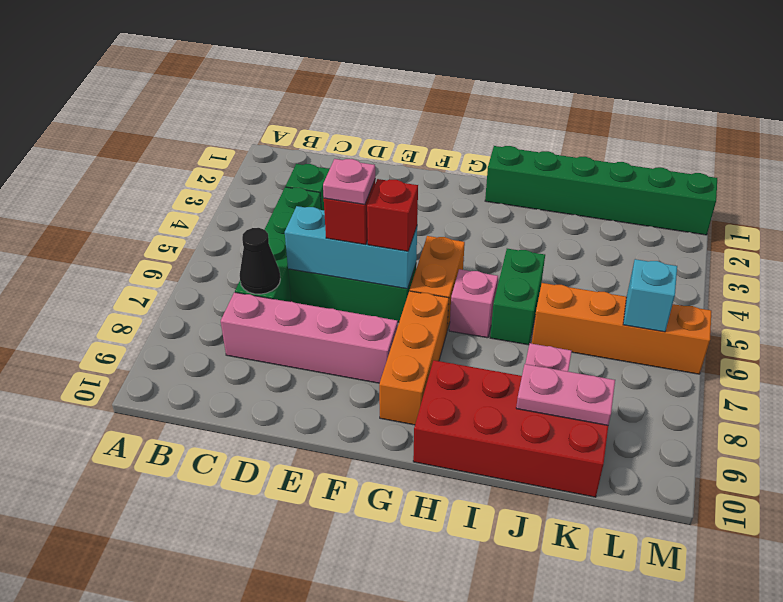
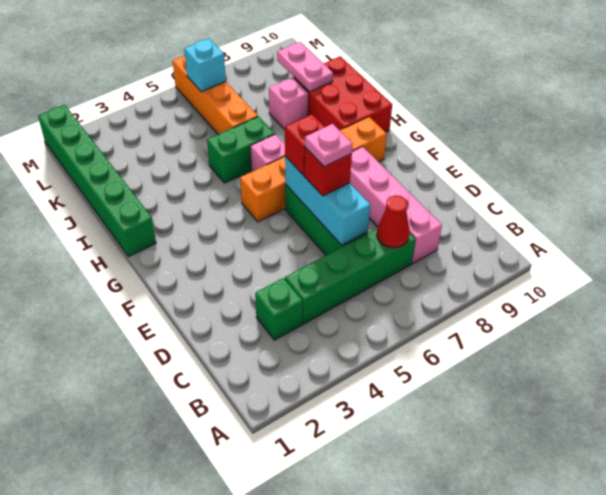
black cone C7 level 2 -> red cone C7 level 2
red brick H9:K10 level 1 -> red brick H9:J10 level 1

